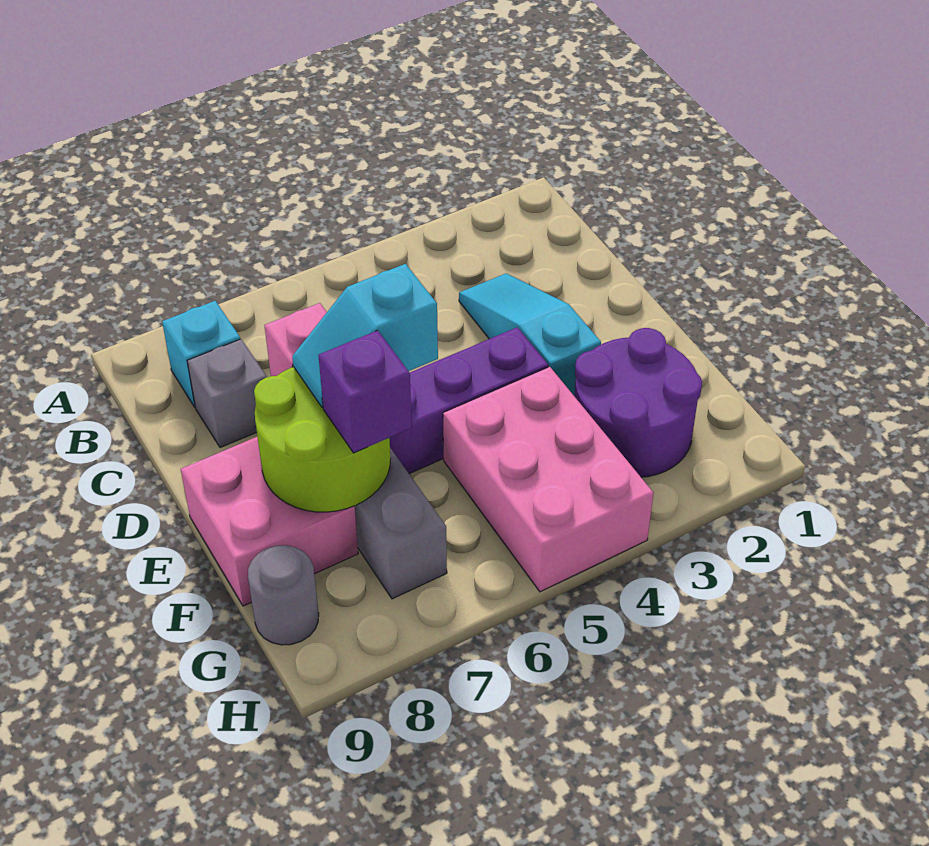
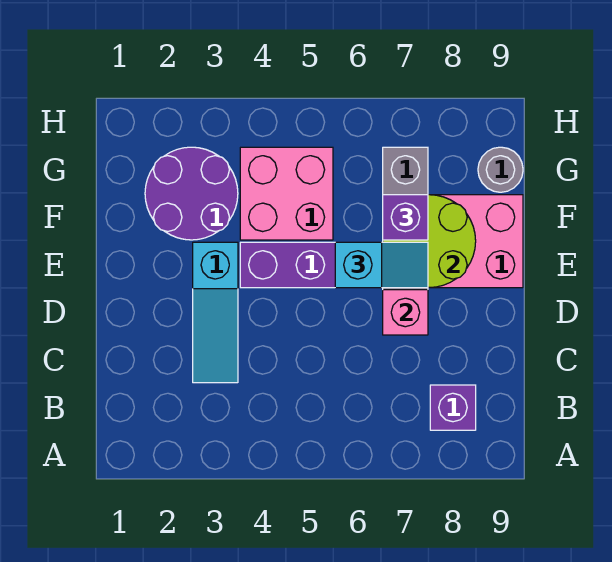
cyan brick B8 level 1 -> purple brick B8 level 1
grey brick C8 level 1 -> none
pink brick F4:H5 level 1 -> pink brick F4:G5 level 1

